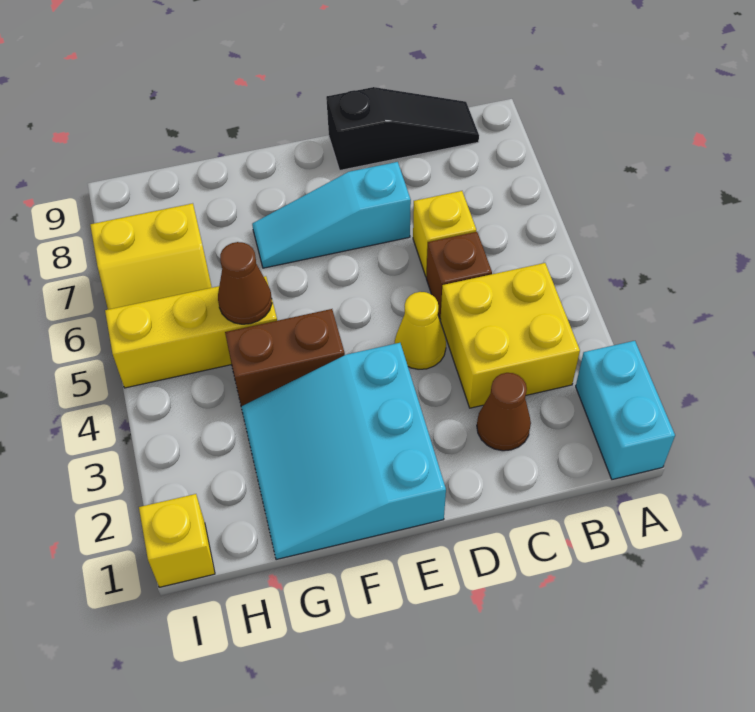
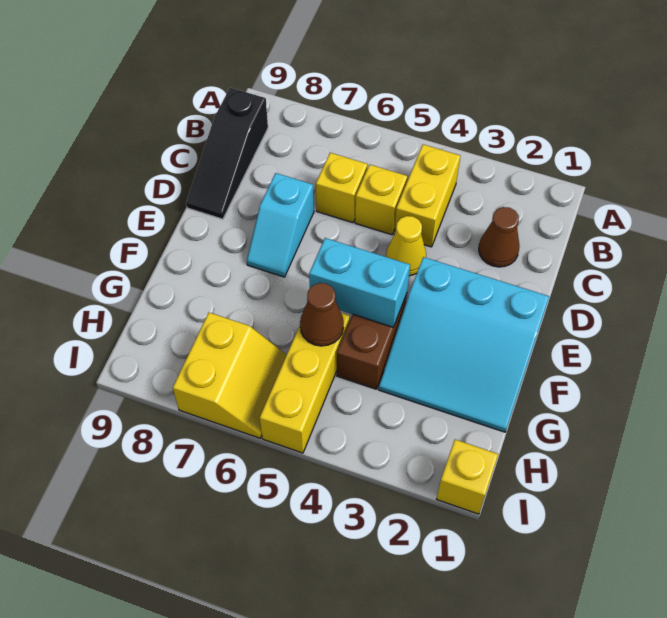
cyan brick A1:A2 level 1 -> cyan brick F4:F5 level 2
yellow brick B3:C4 level 1 -> yellow brick B4:C4 level 1
black slope B9:D9 level 1 top D -> black slope B9:D9 level 1 top B
brown brick C5 level 1 -> yellow brick C5 level 1
cyan slope D7:F7 level 1 top D -> cyan slope D7:E7 level 1 top D

